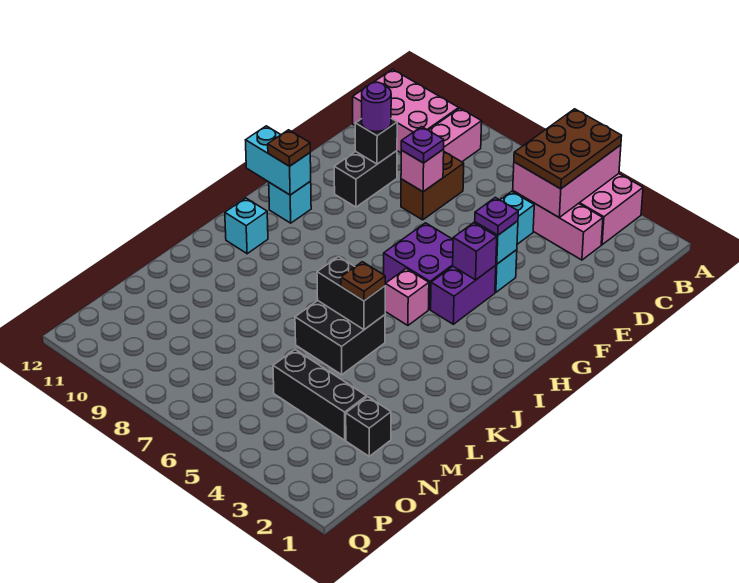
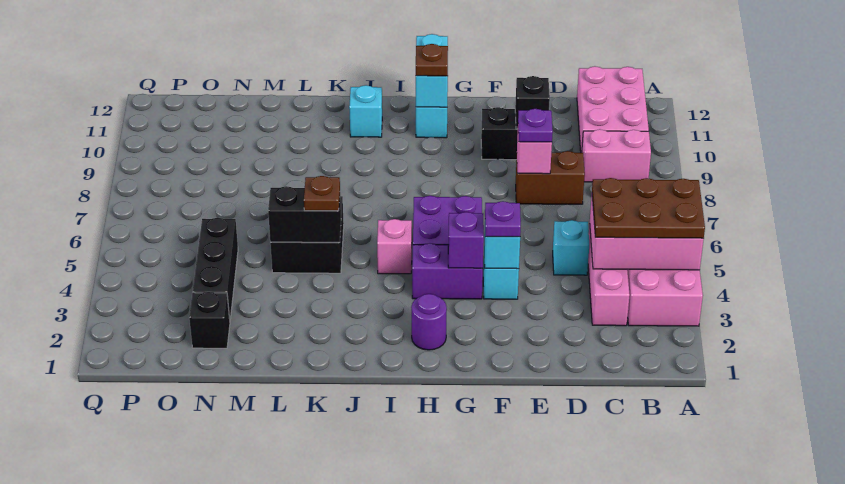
purple round brick E10 level 3 -> purple round brick H2 level 1
black brick K5:K6 level 2 -> black brick K5:L5 level 2

